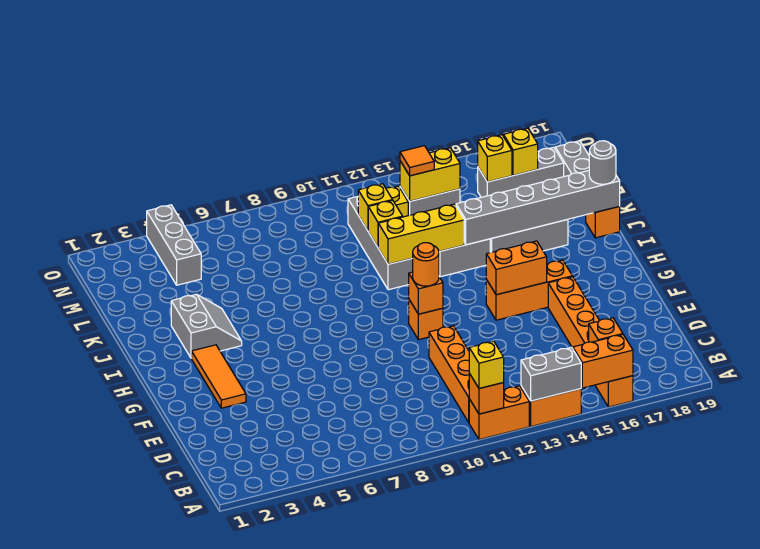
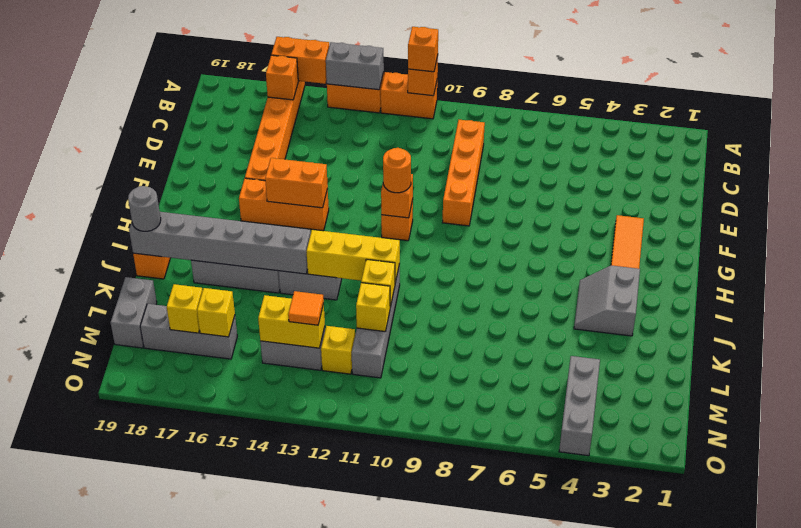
yellow brick A11 level 3 -> orange brick A11 level 3
orange brick B11:E11 level 1 -> orange brick C9:F9 level 1

